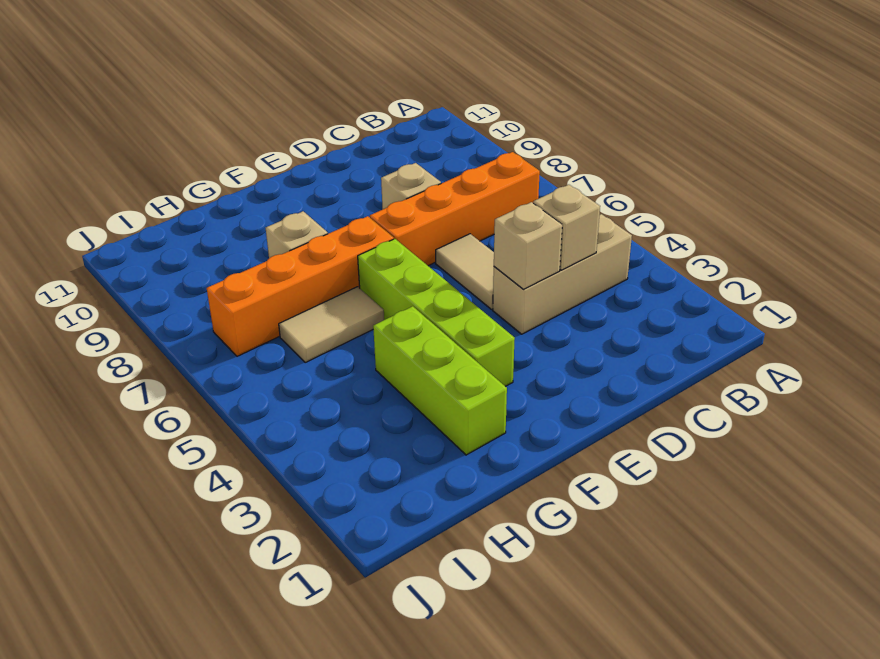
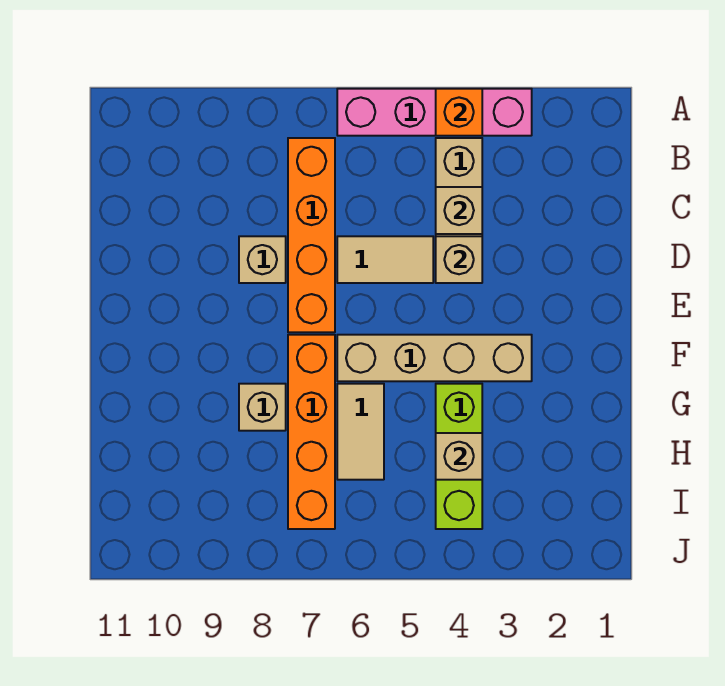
none -> pink brick A3:A6 level 1
none -> orange brick A4 level 2
lime brick F3:F6 level 1 -> tan brick F3:F6 level 1
lime brick G2:G4 level 1 -> lime brick G4:I4 level 1
none -> tan brick H4 level 2

